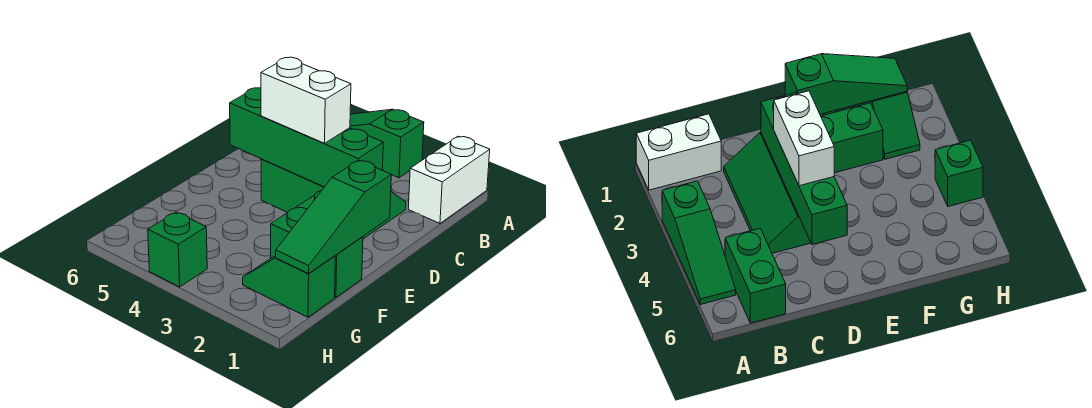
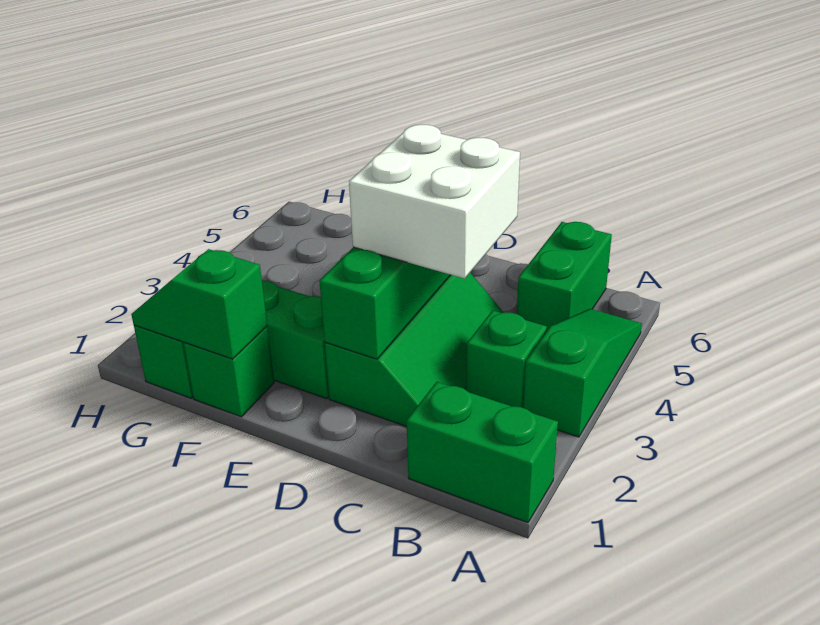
white brick A1:B1 level 1 -> green brick A1:B1 level 1
white brick D3:D4 level 3 -> white brick C3:D4 level 3
green slope E1:G1 level 2 top E -> green slope F1:G1 level 2 top F
green brick H4 level 1 -> green brick B3 level 1

